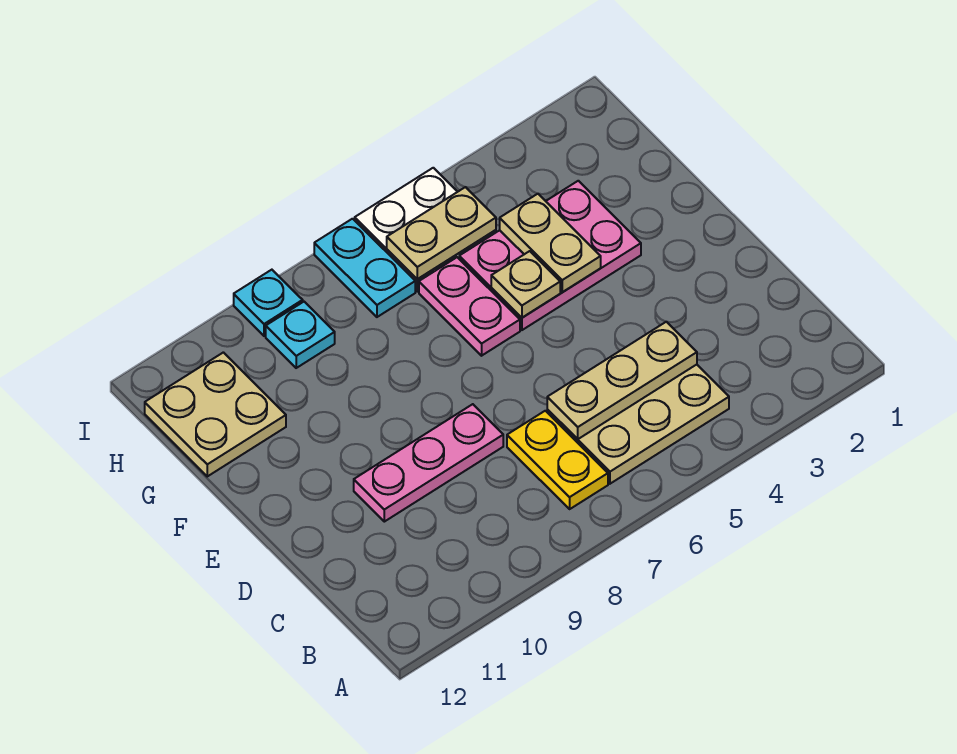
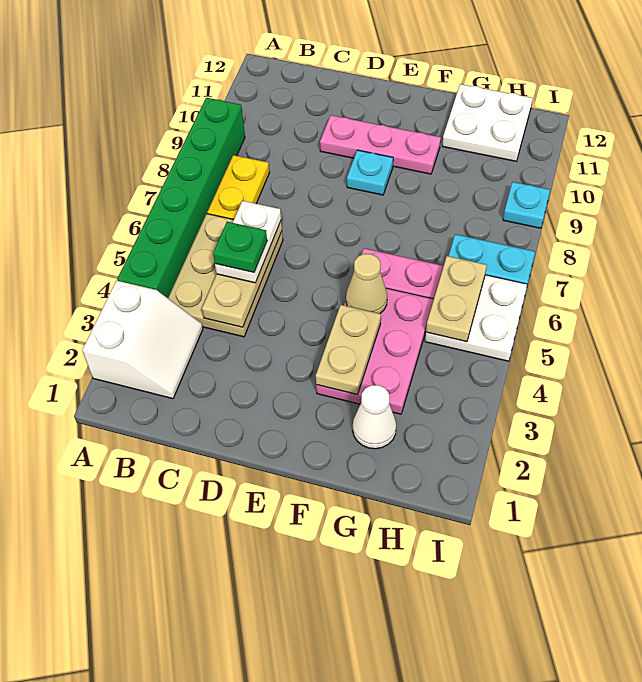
none -> white slope A2:B3 level 1 top A
none -> green brick A4:A9 level 1
yellow plate B7:C7 level 1 -> yellow plate B7:B8 level 1
none -> white plate C5:C6 level 3
none -> green plate C5 level 4
pink plate D8:D10 level 1 -> pink plate D10:F10 level 1
tan plate F4:G4 level 2 -> tan plate F3:F4 level 2
tan plate F5 level 2 -> tan cone F5 level 2
none -> white cone G2 level 1
tan plate G11:H12 level 1 -> white plate G11:H12 level 1
cyan plate H9 level 1 -> cyan plate E9 level 1

